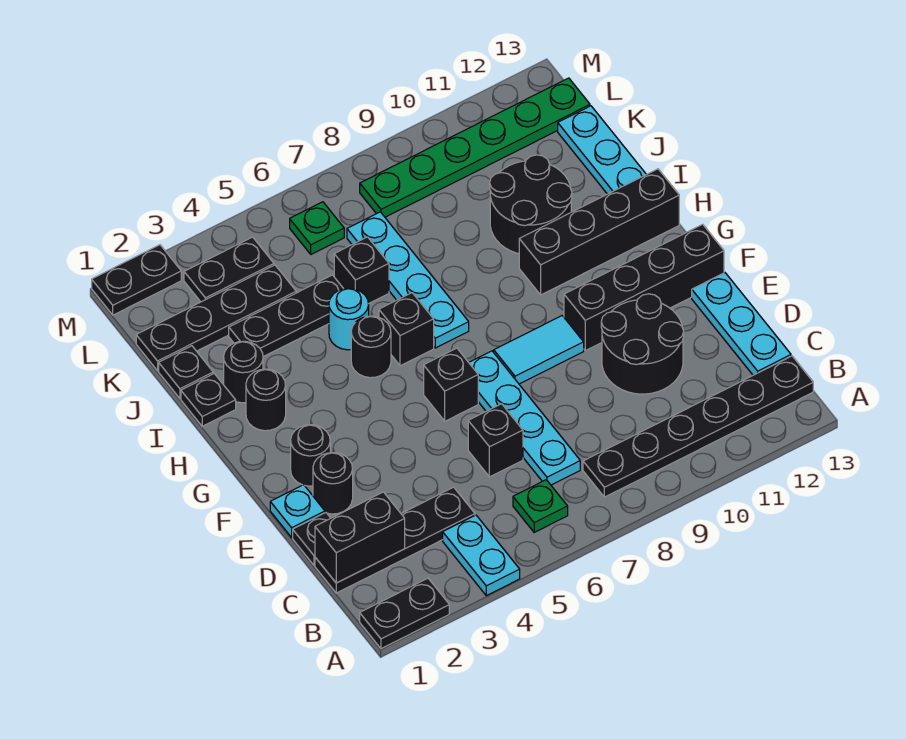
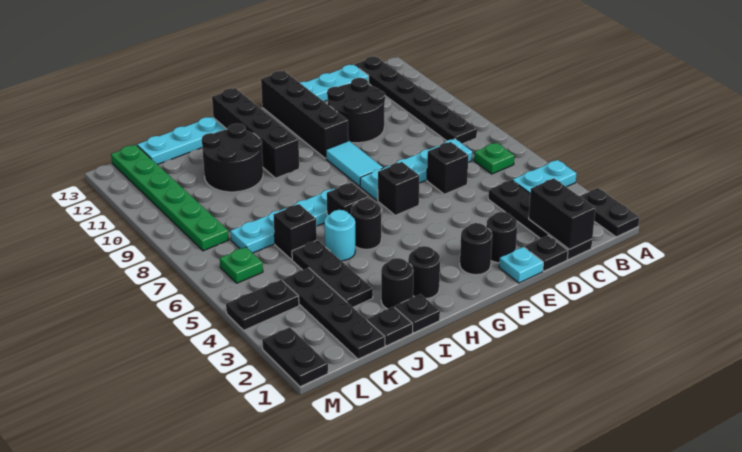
black plate L3:L4 level 1 -> black plate L4:M4 level 1

